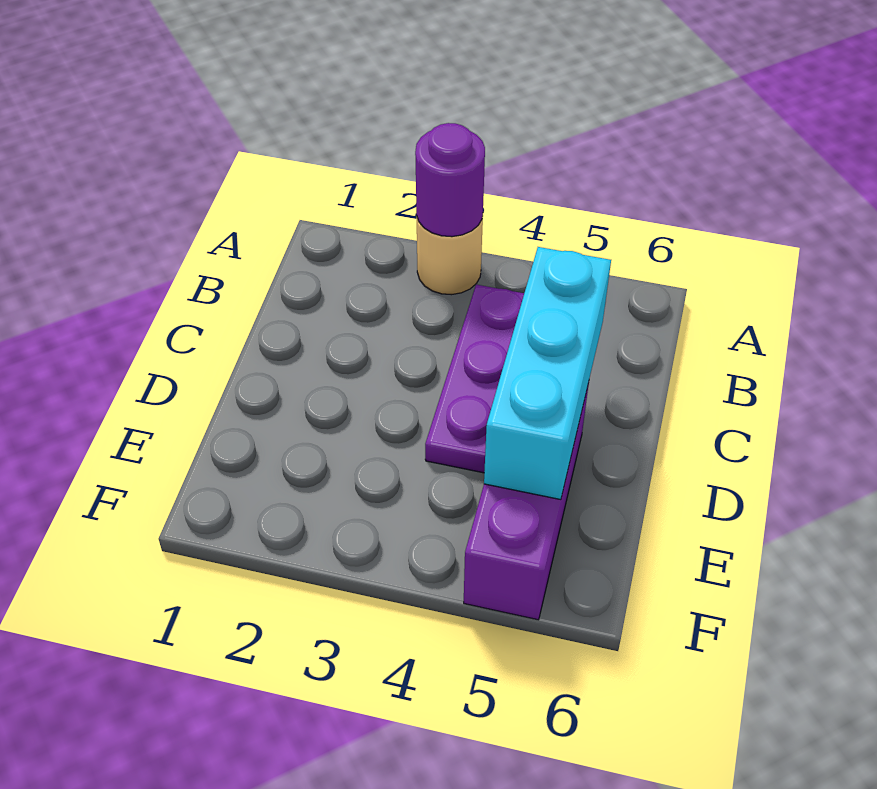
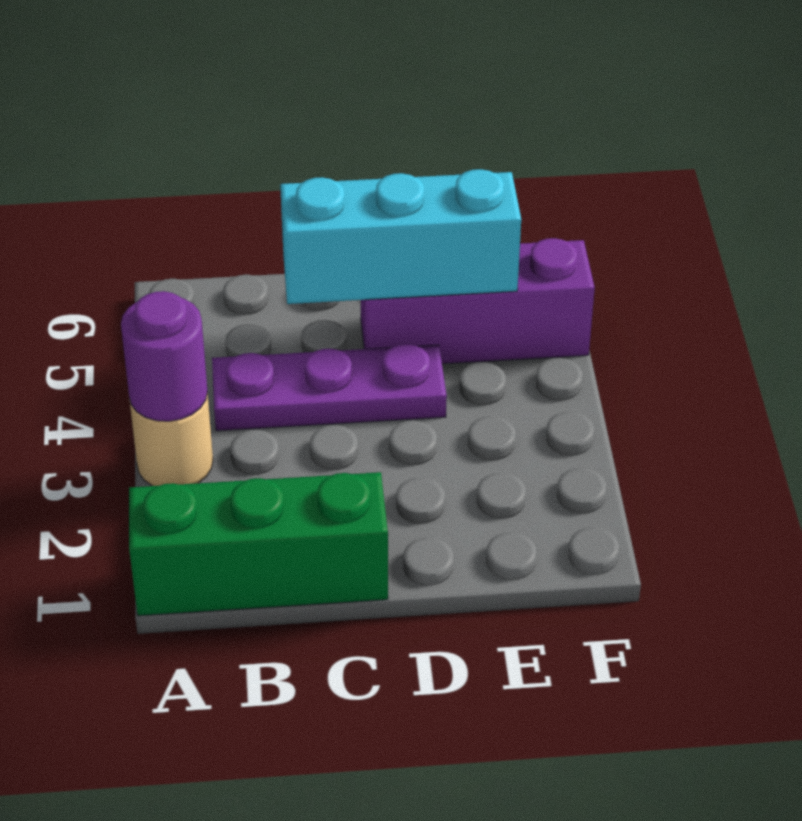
none -> green brick A1:C1 level 1

